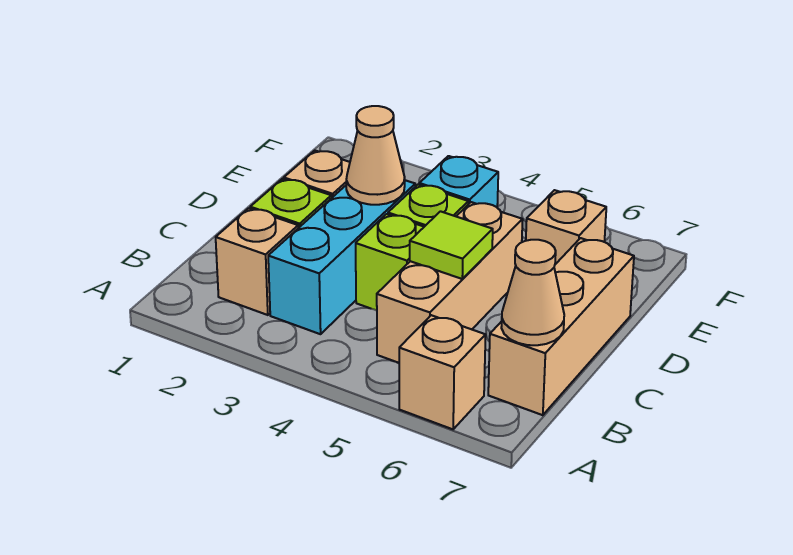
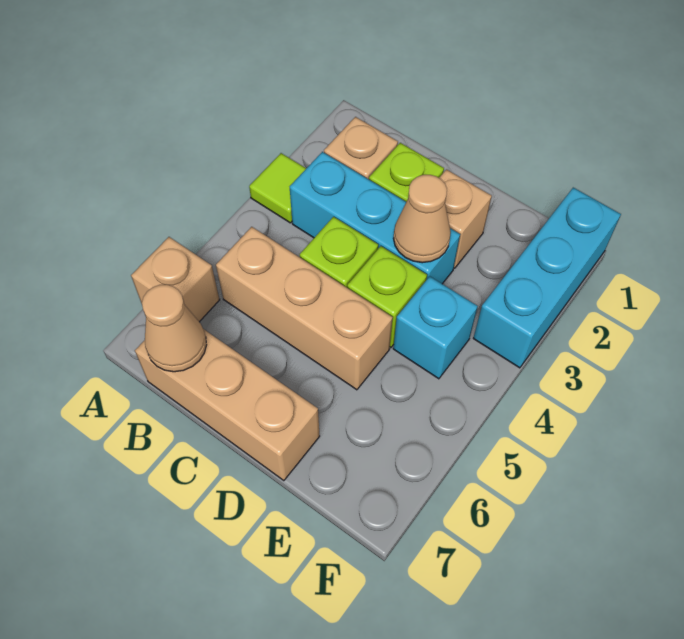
lime tile C5 level 2 -> lime tile A3 level 1
tan brick E6 level 1 -> none
none -> cyan brick F1:F3 level 1

